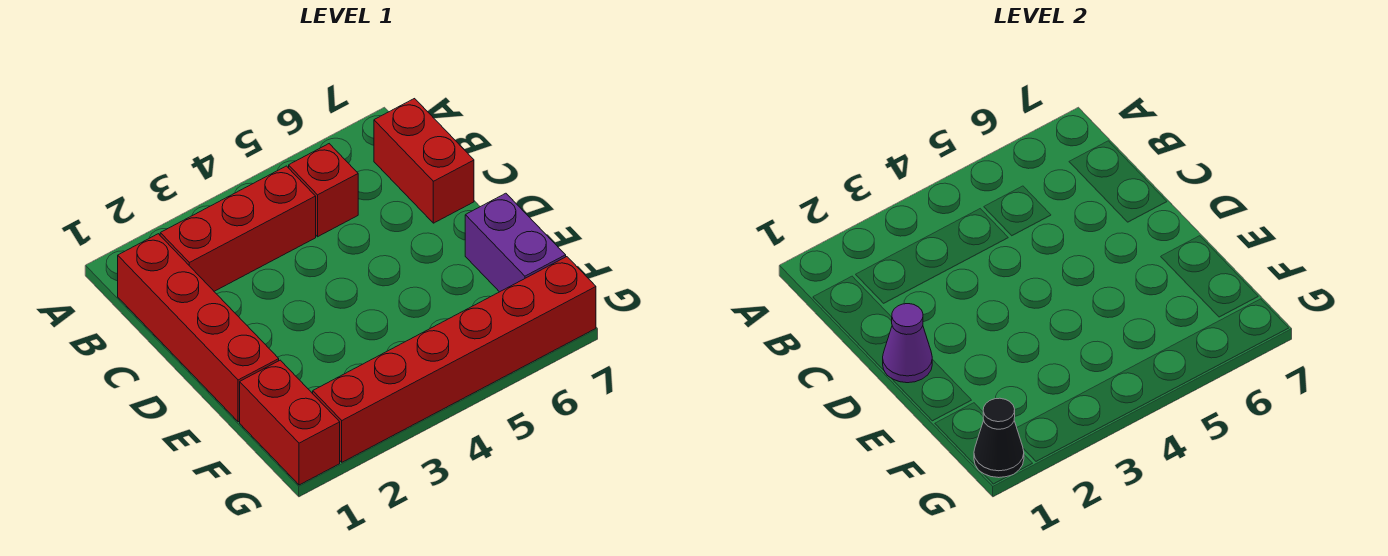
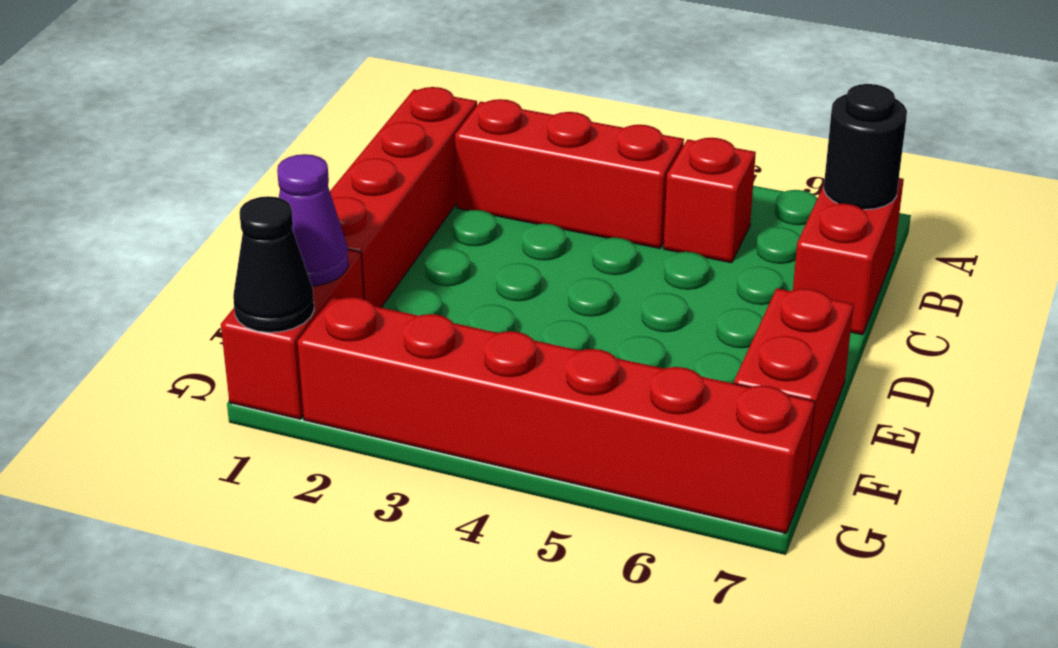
none -> black round brick B7 level 2
purple cone D1 level 2 -> purple cone F1 level 2
purple brick E7:F7 level 1 -> red brick E7:F7 level 1

